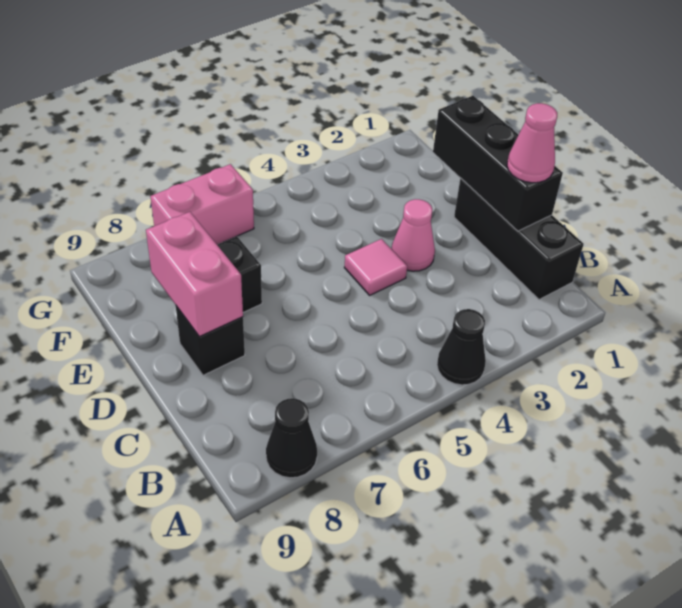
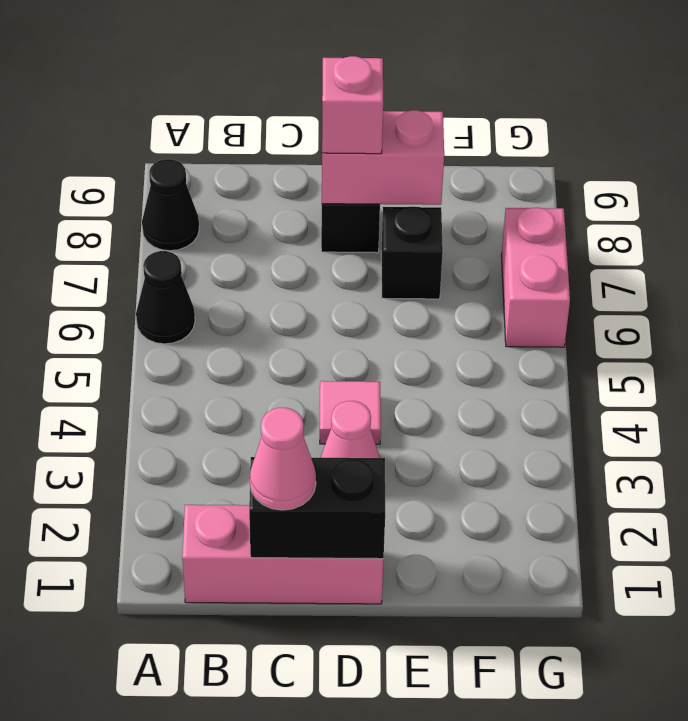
black cone A4 level 1 -> black cone A6 level 1
black brick B1:D1 level 1 -> pink brick B1:D1 level 1
black brick C1:E1 level 2 -> black brick C1:D1 level 2
none -> pink brick D8 level 3

